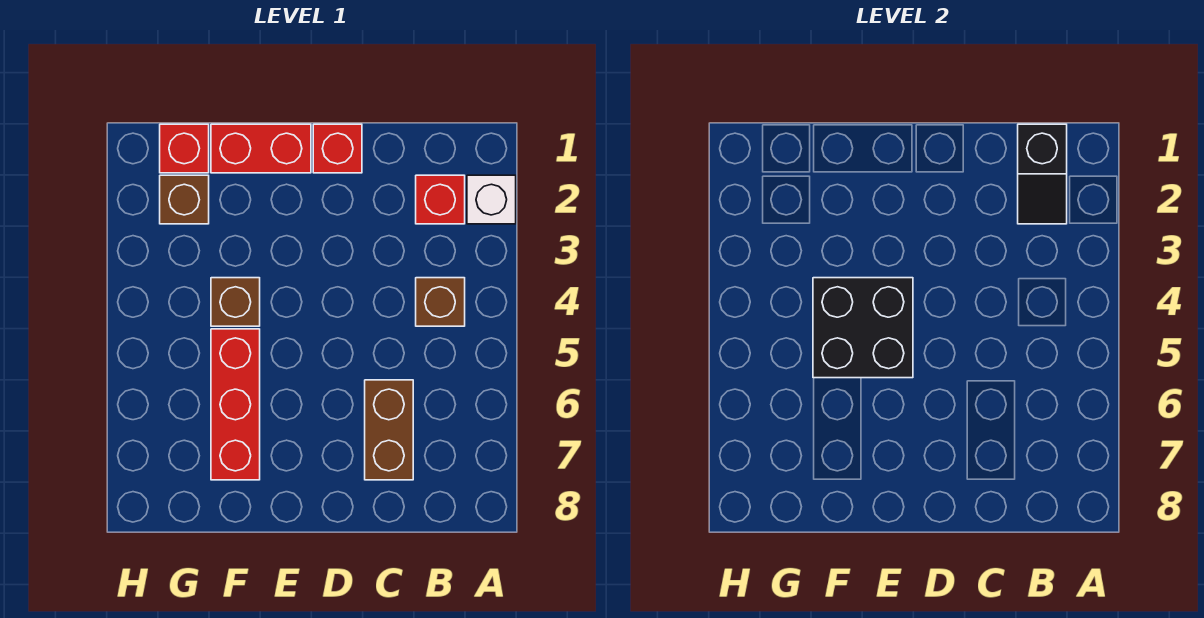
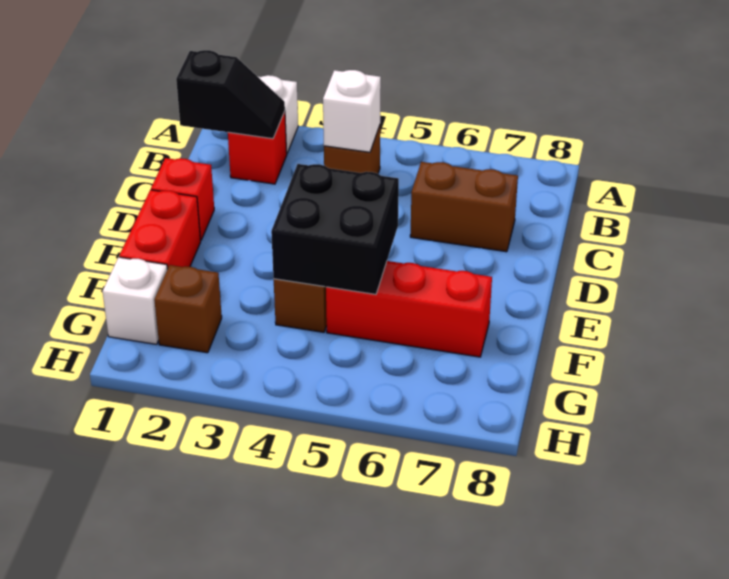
none -> white brick B4 level 2
red brick G1 level 1 -> white brick G1 level 1

